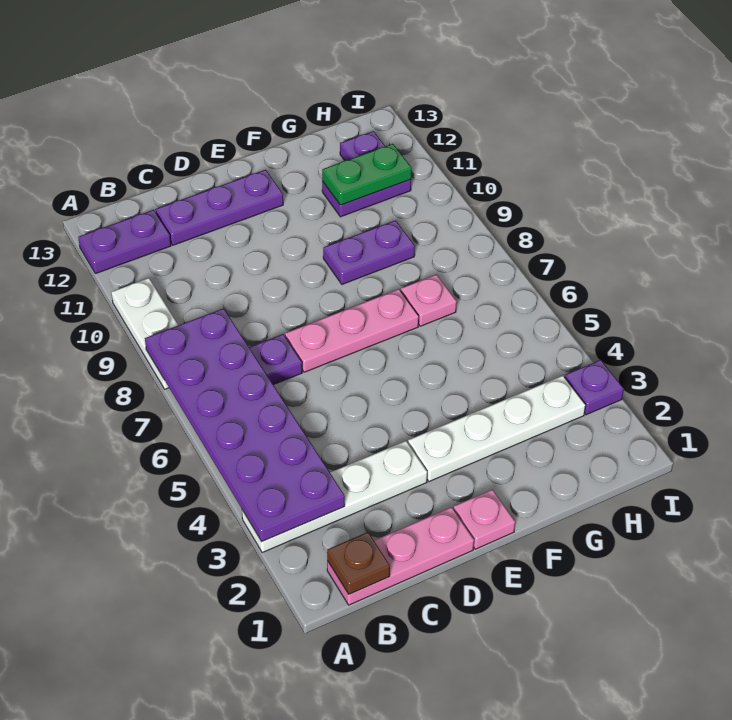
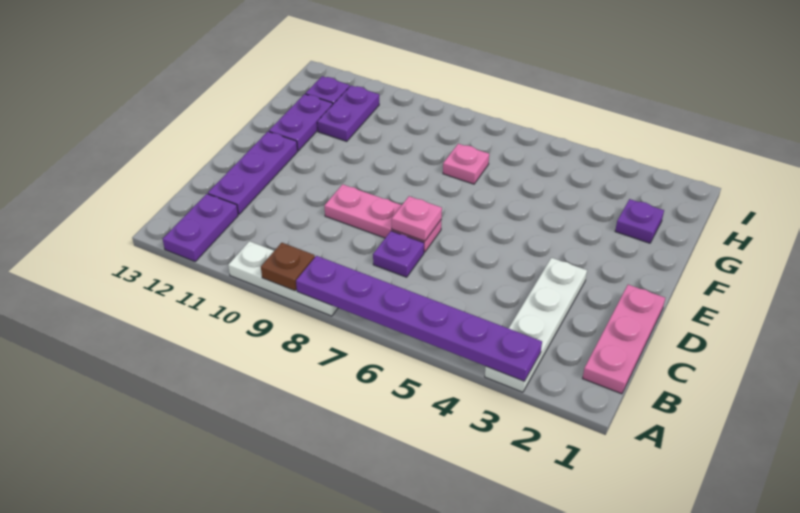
purple plate A3:B8 level 2 -> purple plate A3:A8 level 2
brown plate B1 level 2 -> brown plate A9 level 2
pink plate D7:F7 level 1 -> pink plate D7:D9 level 1
pink plate E1 level 1 -> pink plate D7 level 2
white plate E3:H3 level 1 -> none
purple plate F9:G9 level 1 -> purple plate F12:G12 level 1
green plate G11:H11 level 2 -> none
purple plate I3 level 1 -> purple plate G2 level 1

